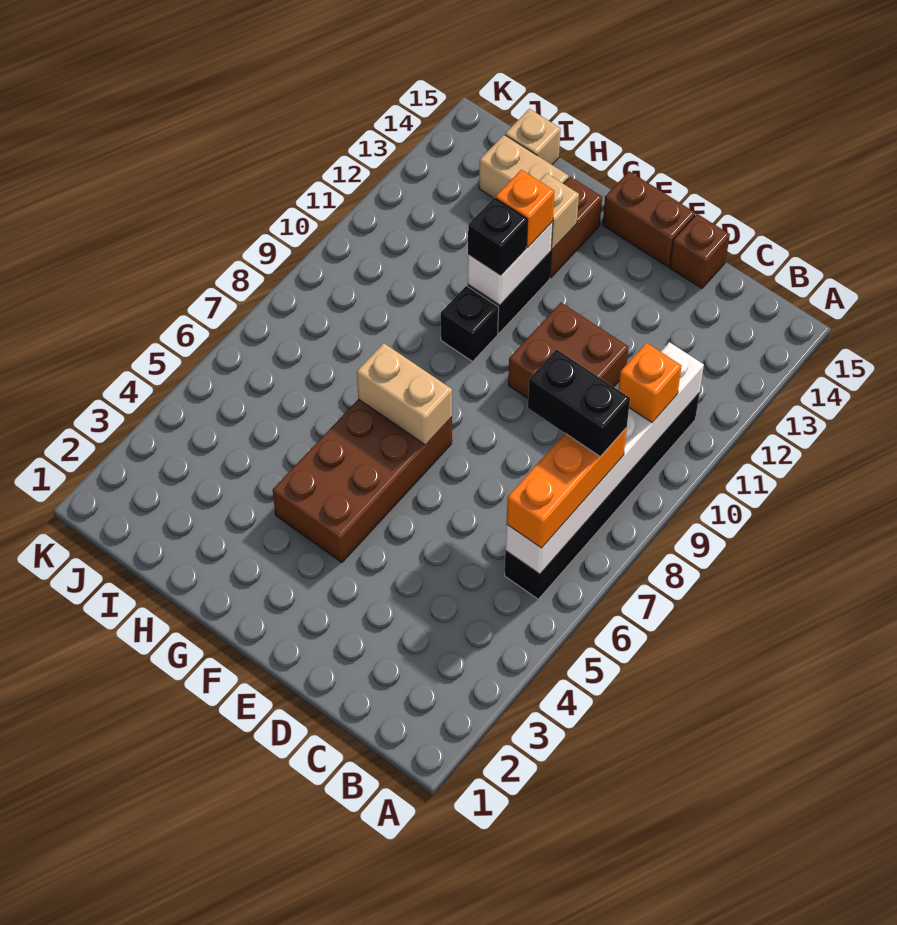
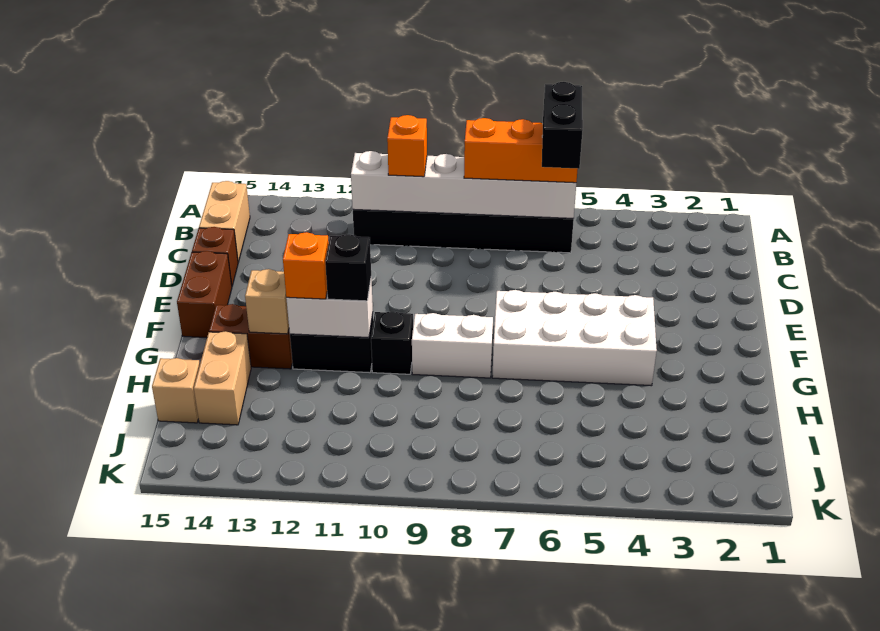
black brick B8:C8 level 4 -> black brick B6:C6 level 4
brown brick D10:E11 level 1 -> none
brown brick F4:G7 level 1 -> white brick F4:G7 level 1
tan brick F7:G7 level 2 -> tan brick B15:C15 level 1
none -> white brick G8:G9 level 1

